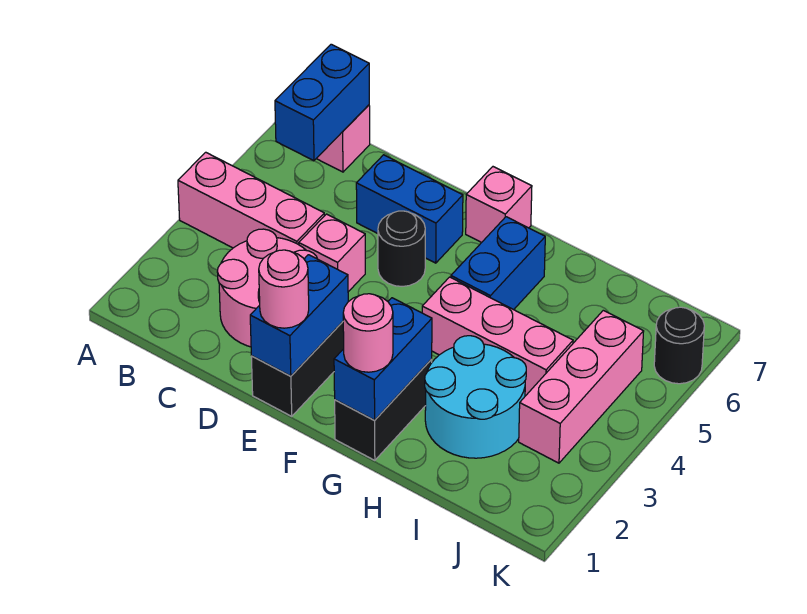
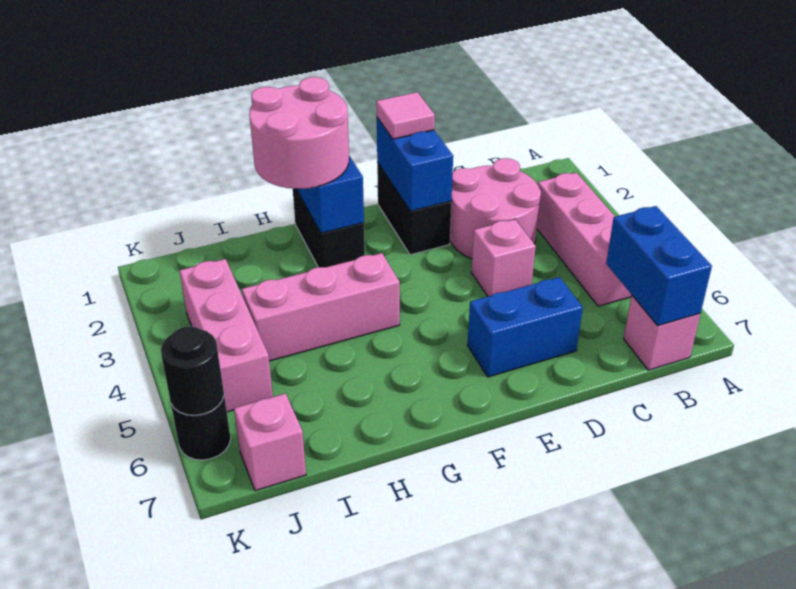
pink brick A4:C4 level 1 -> pink brick B3:B5 level 1
pink round brick E1 level 3 -> pink tile E1 level 3
black round brick E5 level 1 -> black round brick K6 level 2
pink brick F7 level 1 -> pink brick J7 level 1
pink round brick G1 level 3 -> pink round brick G1:H2 level 3
blue brick G5:G6 level 1 -> none
cyan round brick H2:I3 level 1 -> none

